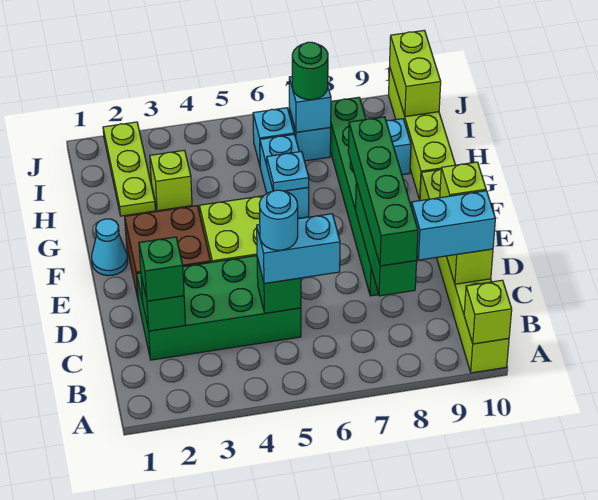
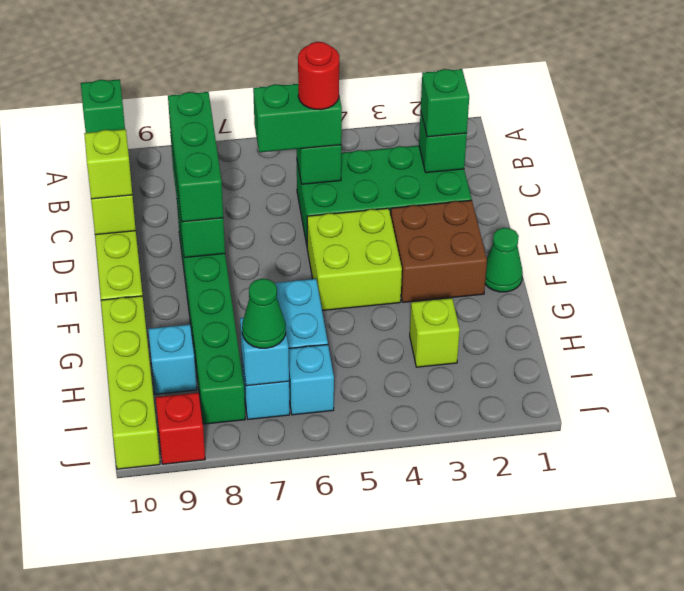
lime brick A10 level 2 -> green brick A10 level 2
cyan brick C5:C6 level 3 -> green brick C5:C6 level 3
cyan round brick C5 level 4 -> red round brick C5 level 4
green brick C8:F8 level 3 -> green brick C8:E8 level 3
cyan brick C9:C10 level 3 -> none
cyan cone F1 level 1 -> green cone F1 level 1
cyan plate G6 level 2 -> none
lime plate H2:J2 level 1 -> none
green round brick I7 level 3 -> green cone I7 level 3
lime brick I10:J10 level 2 -> none
none -> red brick J9 level 1

